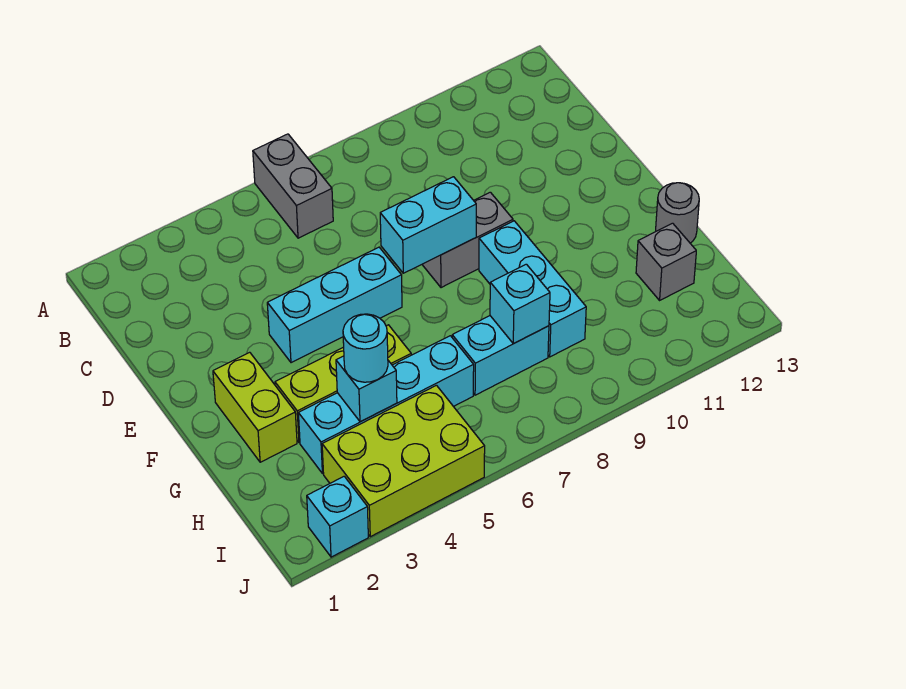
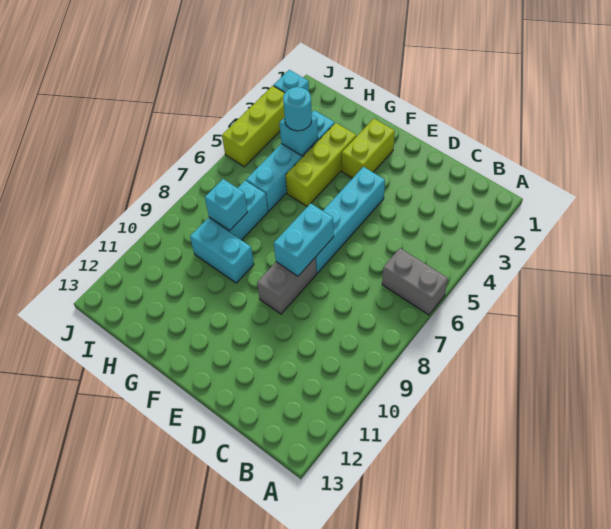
cyan brick E4:E6 level 1 -> cyan brick E4:E7 level 1
lime brick F2:G2 level 1 -> lime brick F2:F3 level 1
cyan brick F9:H9 level 1 -> cyan brick G9:H9 level 1
grey round brick G13 level 1 -> none
grey brick H12 level 1 -> none
lime brick I3:J5 level 1 -> lime brick J3:J5 level 1

